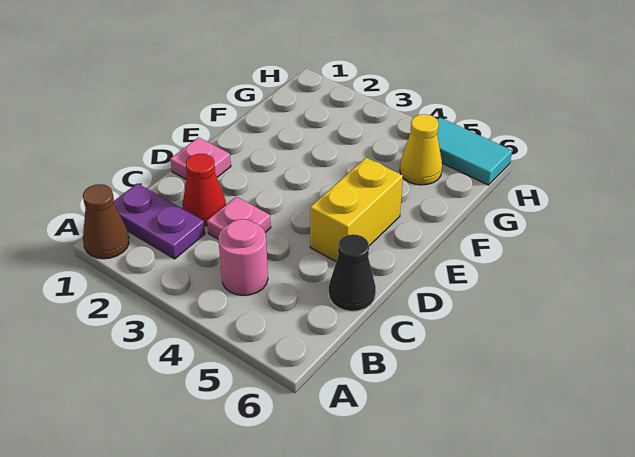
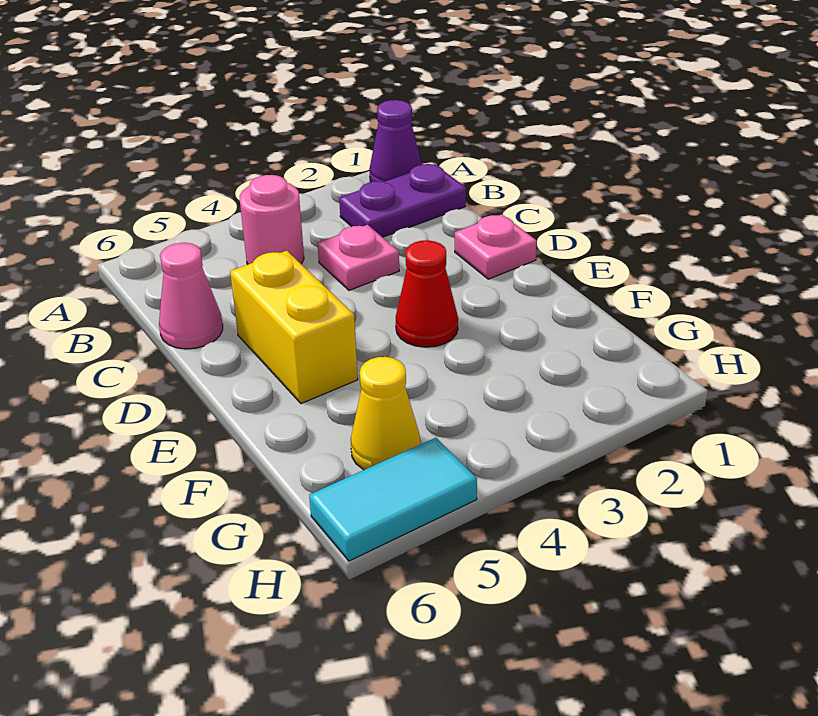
brown cone A1 level 1 -> purple cone A1 level 1
red cone C2 level 1 -> red cone E3 level 1
black cone C6 level 1 -> pink cone C6 level 1

